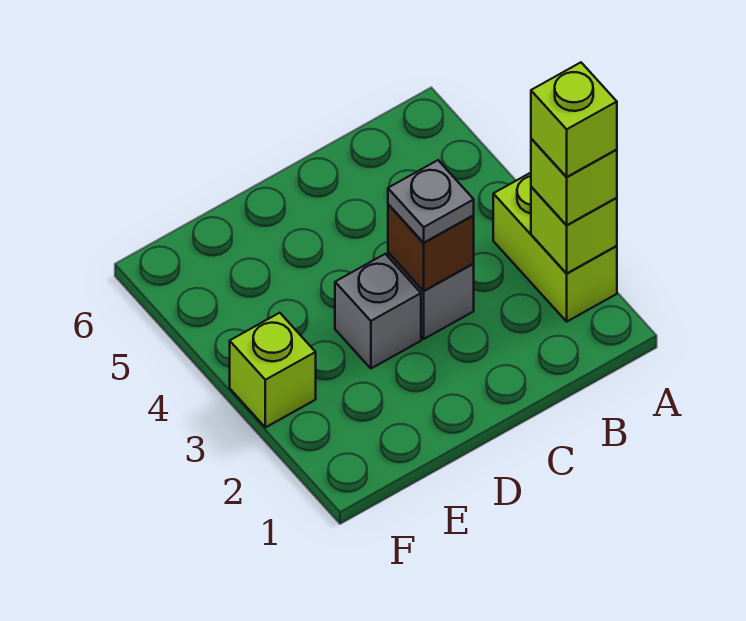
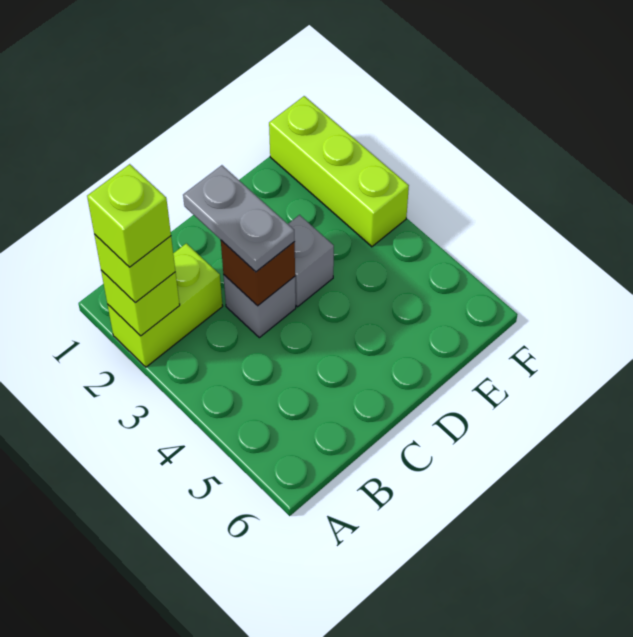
lime brick A2:A3 level 1 -> lime brick A2:B2 level 1
grey plate C3 level 3 -> grey plate C2:C3 level 3
lime brick F3 level 1 -> lime brick F1:F3 level 1

